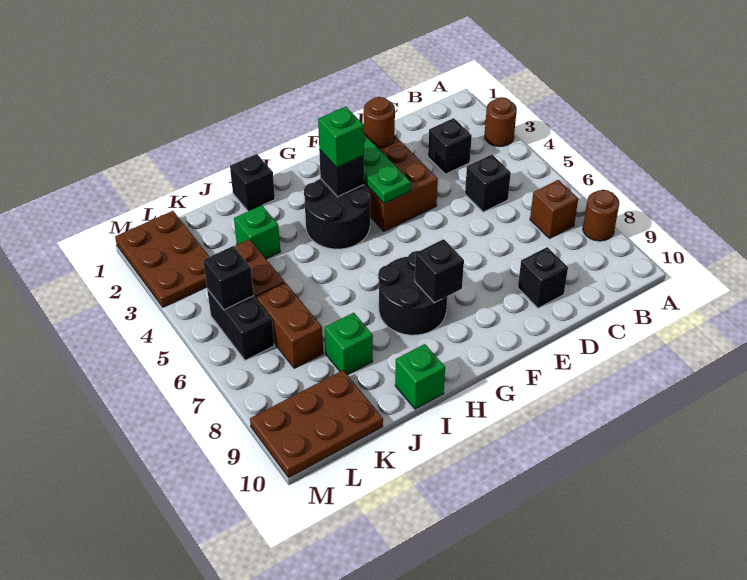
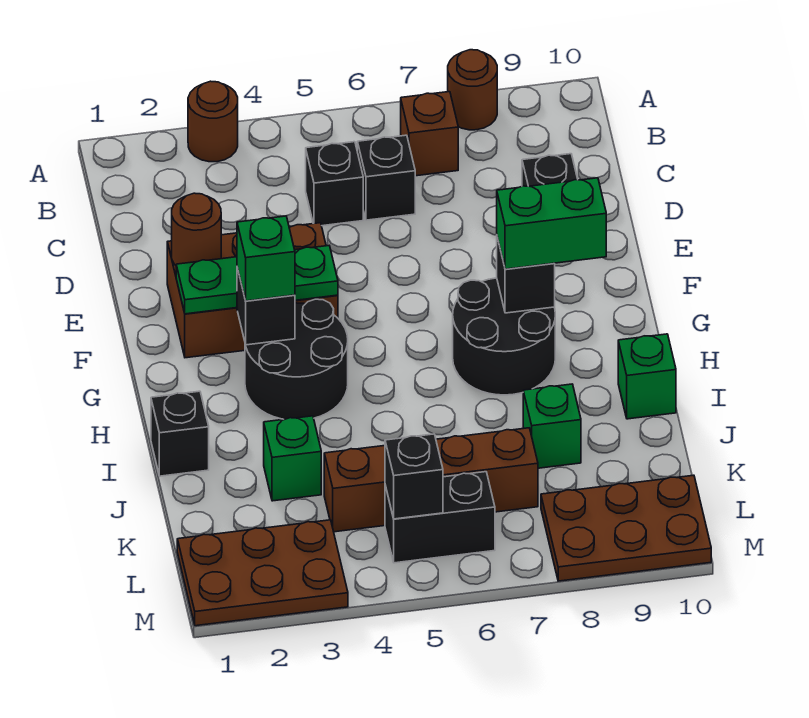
black brick C3 level 1 -> black brick C6 level 1
none -> green brick G8:G9 level 3
brown plate K9:M10 level 1 -> brown plate L8:M10 level 1

